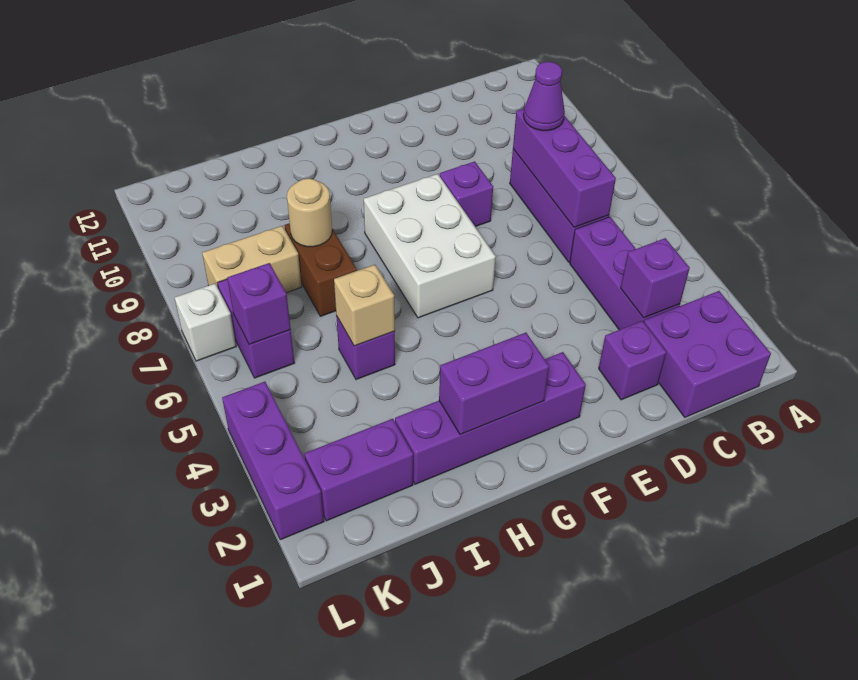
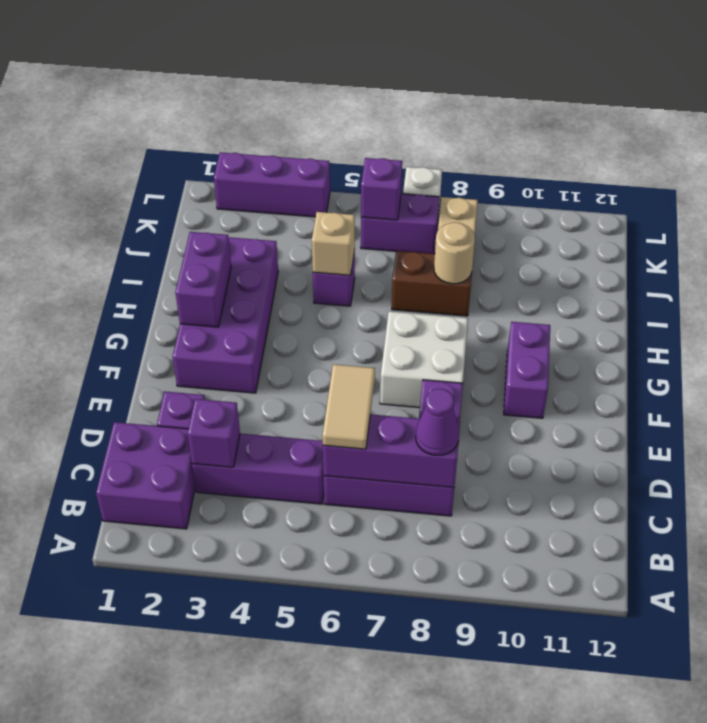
none -> tan tile C6:D6 level 3
purple brick F2:I2 level 1 -> purple brick F2:I3 level 1
white brick F6:G8 level 1 -> white brick F7:G8 level 1
purple brick J2:K2 level 1 -> purple brick F10:G10 level 1

